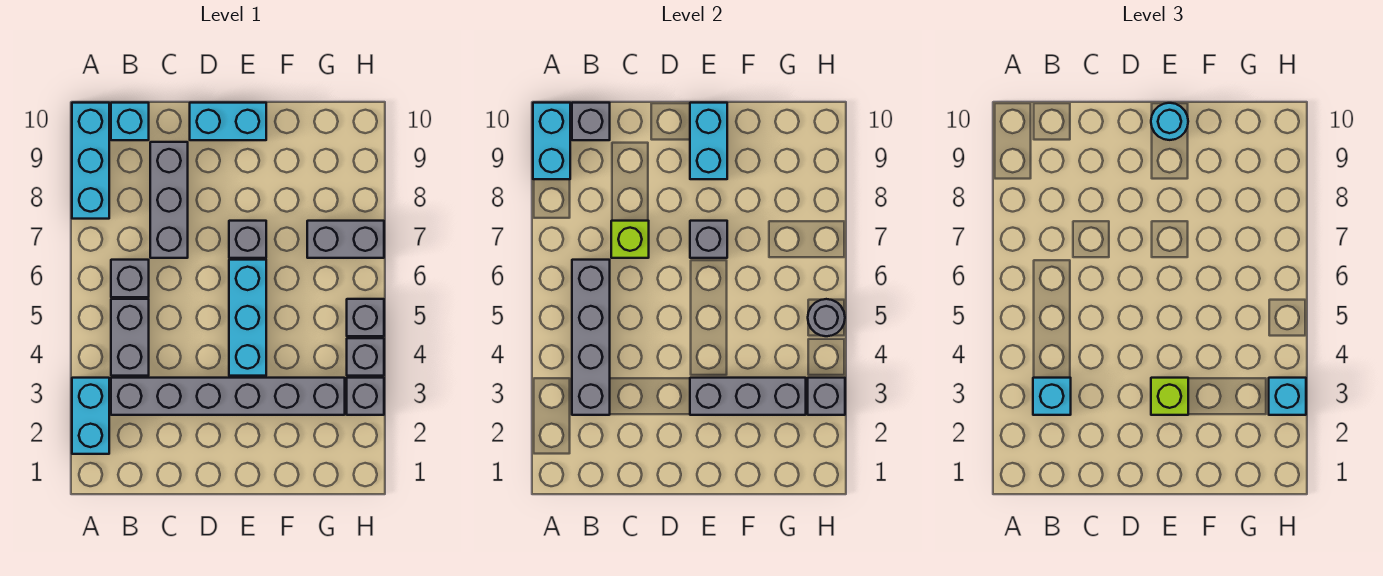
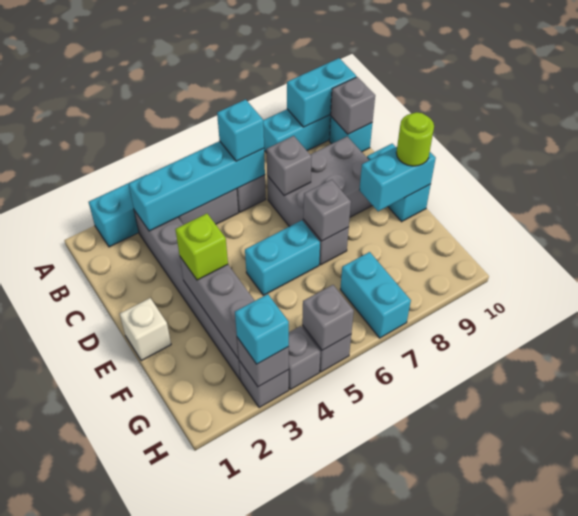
grey brick B3:B6 level 2 -> cyan brick B3:B6 level 2
cyan brick B3 level 3 -> cyan brick B6 level 3
grey brick C7:C9 level 1 -> grey brick C7:D9 level 1
lime brick C7 level 2 -> grey brick C7 level 2
none -> white brick E1 level 1
cyan brick E4:E6 level 1 -> cyan brick E5:E6 level 1
cyan round brick E10 level 3 -> lime round brick E10 level 3
grey brick G7:H7 level 1 -> cyan brick G7:H7 level 1
grey round brick H5 level 2 -> grey brick H5 level 2

